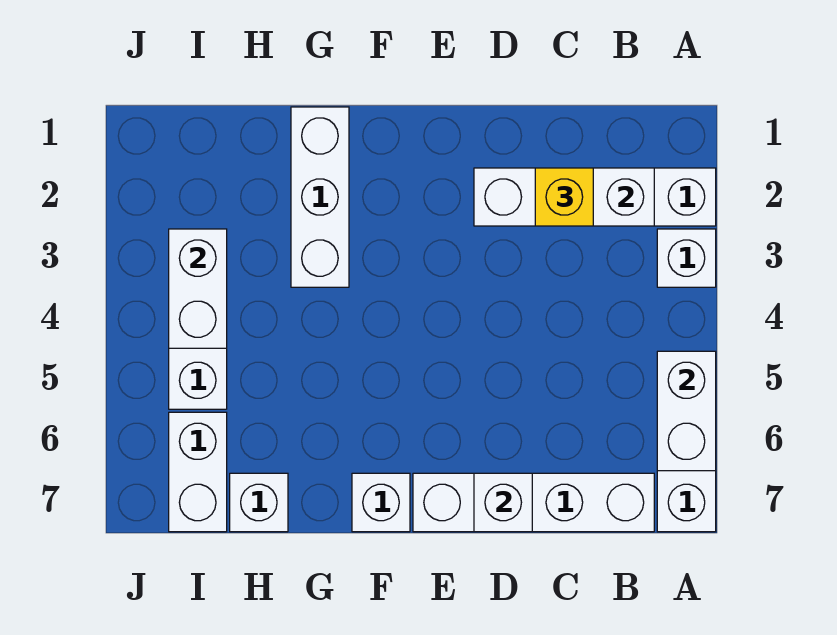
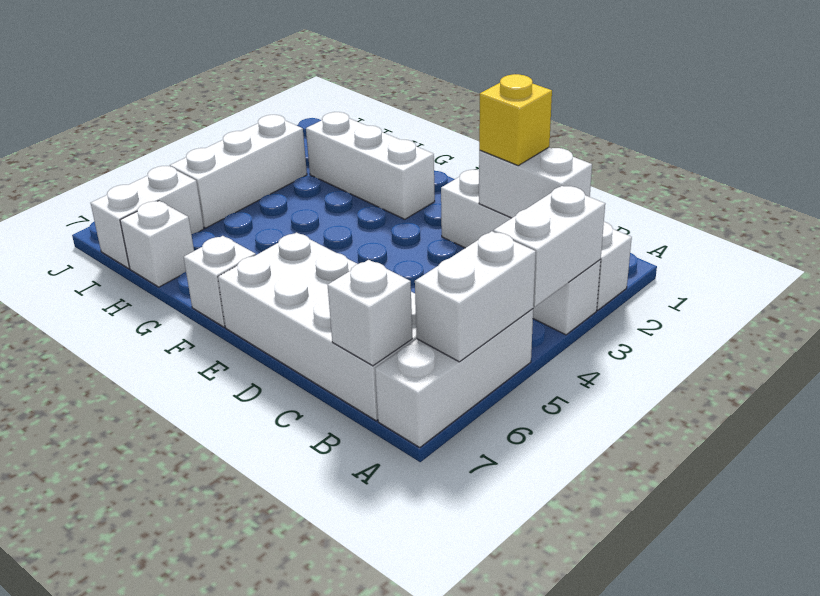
white brick B7:E7 level 1 -> white brick B6:E7 level 1
white brick D7 level 2 -> white brick B7 level 2
white brick G1:G3 level 1 -> white brick F2:H2 level 1
white brick I3:I4 level 2 -> white brick A3:A4 level 2

